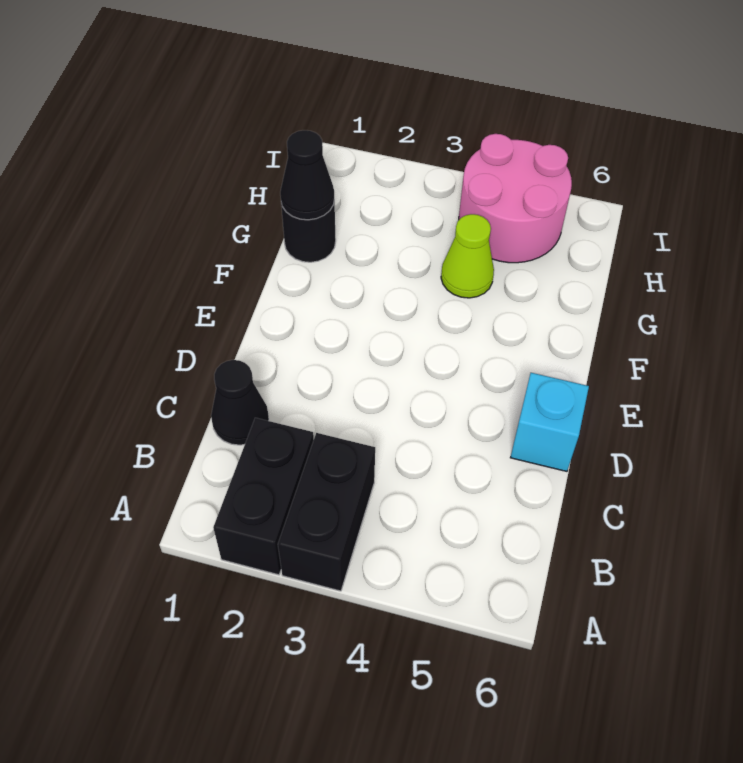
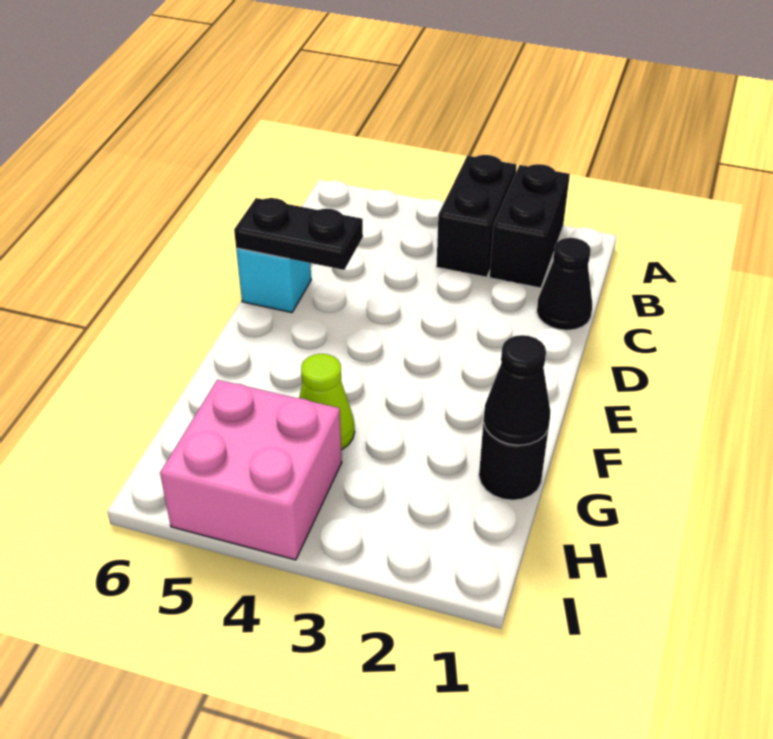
none -> black plate D5:D6 level 2
pink round brick H4:I5 level 1 -> pink brick H4:I5 level 1

